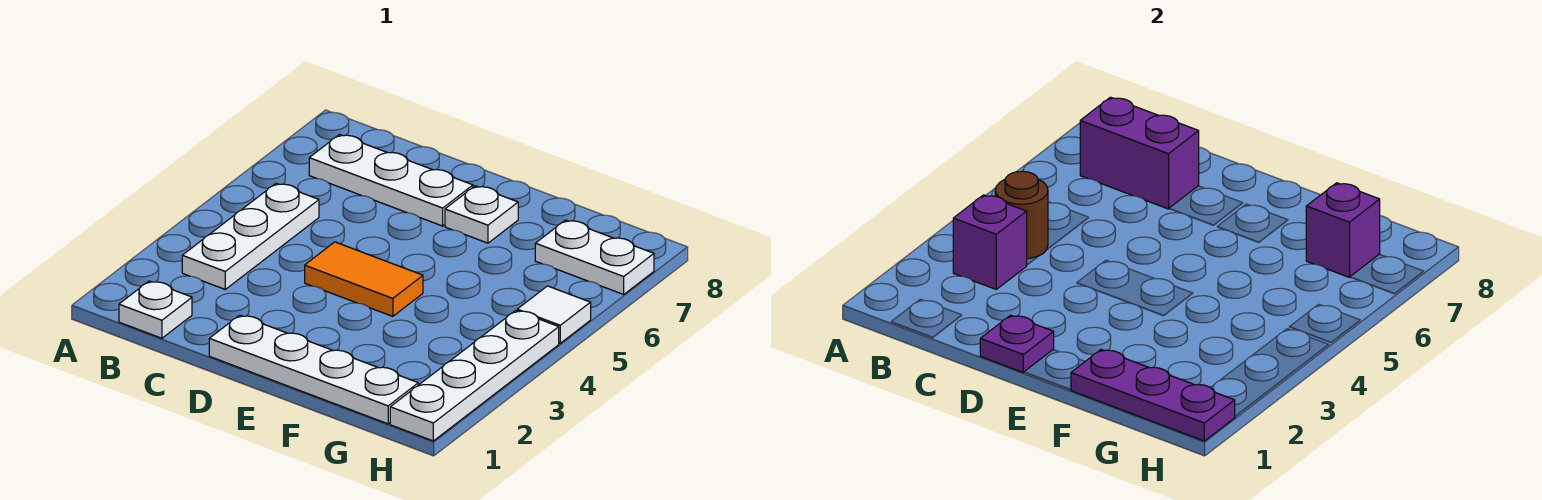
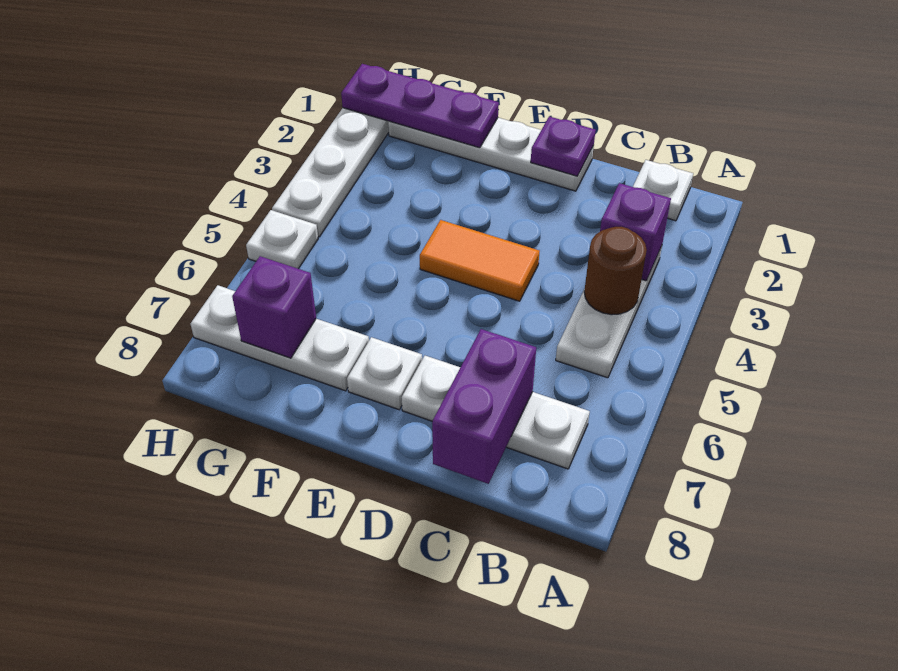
purple brick B7:C7 level 2 -> purple brick C7:C8 level 2
white plate G7:H7 level 1 -> white plate F7:H7 level 1
white tile H5 level 1 -> white plate H5 level 1

